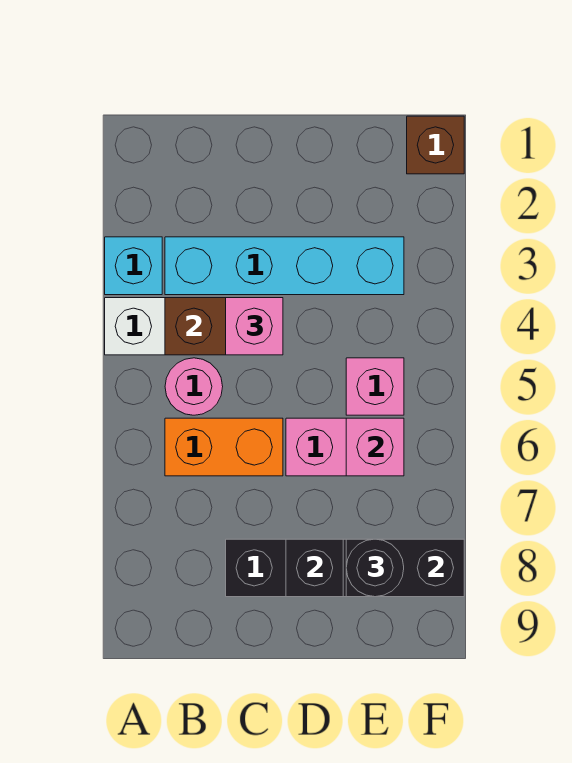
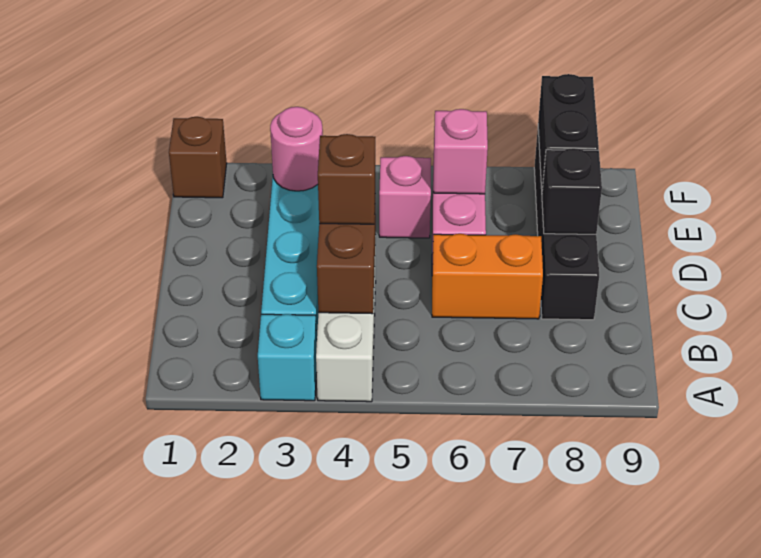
pink round brick B5 level 1 -> pink round brick E3 level 2
orange brick B6:C6 level 1 -> orange brick C6:C7 level 1
pink brick C4 level 3 -> brown brick C4 level 3
black round brick E8 level 3 -> none

